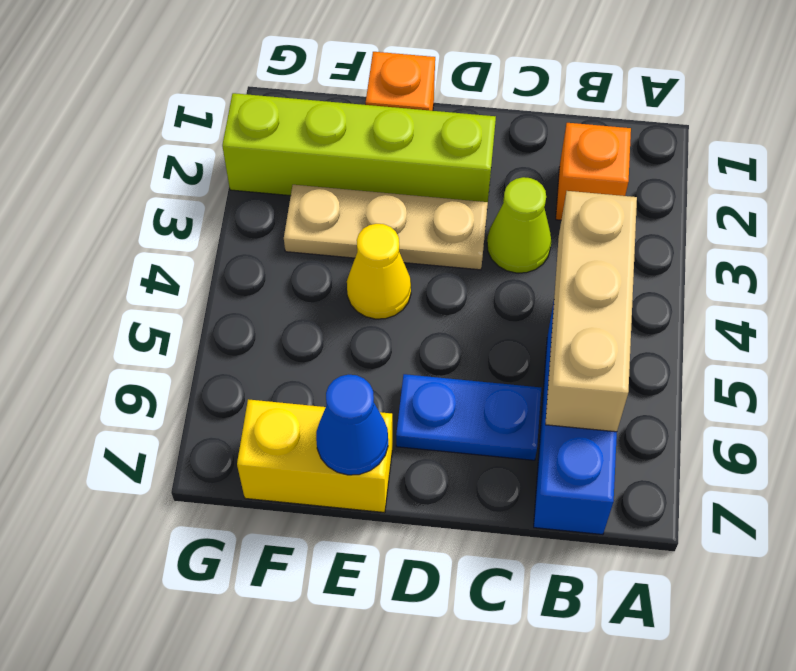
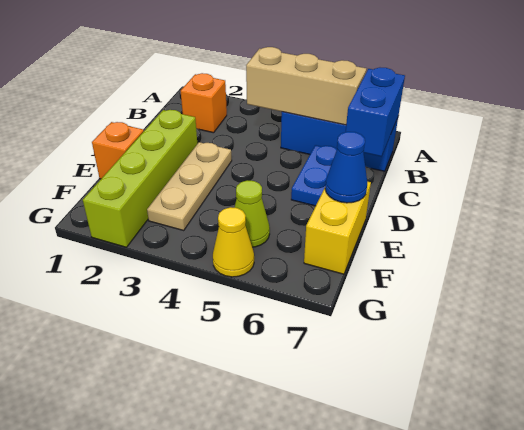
none -> blue brick B7:C7 level 2
lime cone C3 level 1 -> lime cone F5 level 1
yellow cone E4 level 1 -> yellow cone G5 level 1

